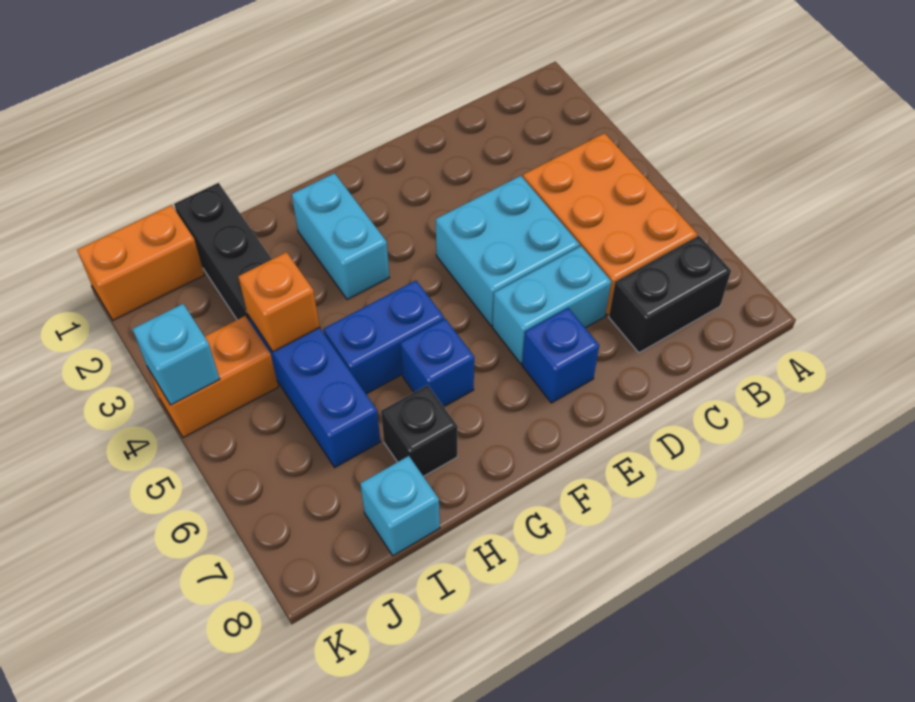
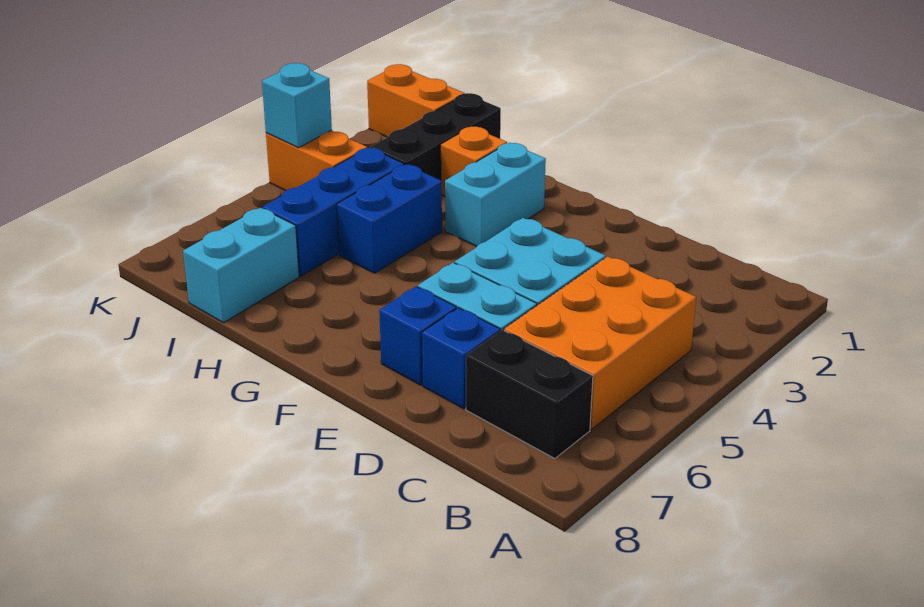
blue brick G5:H5 level 1 -> blue brick H4:H5 level 1
blue brick G6 level 1 -> blue brick D7 level 1
black brick H7 level 1 -> none
orange brick I4 level 2 -> orange brick H2 level 1
cyan brick I8 level 1 -> cyan brick I7:I8 level 1

